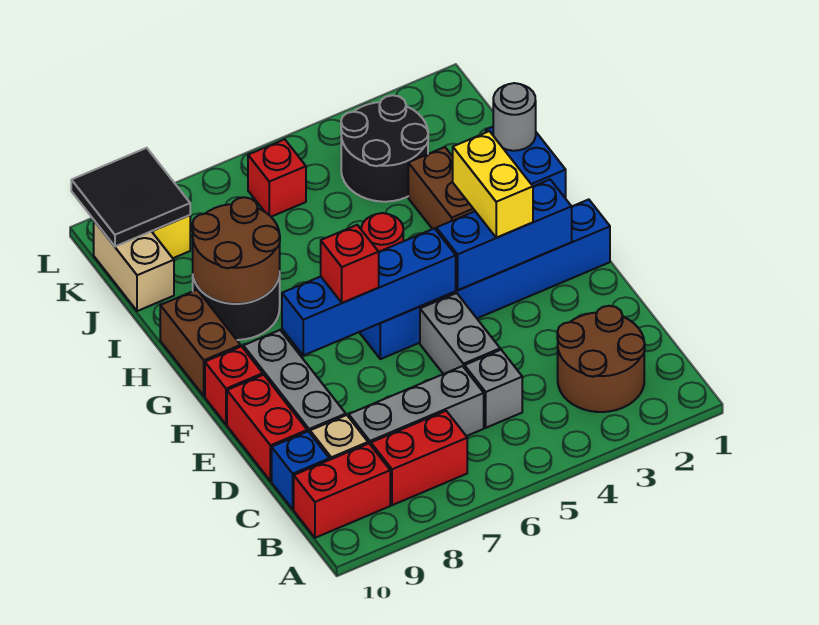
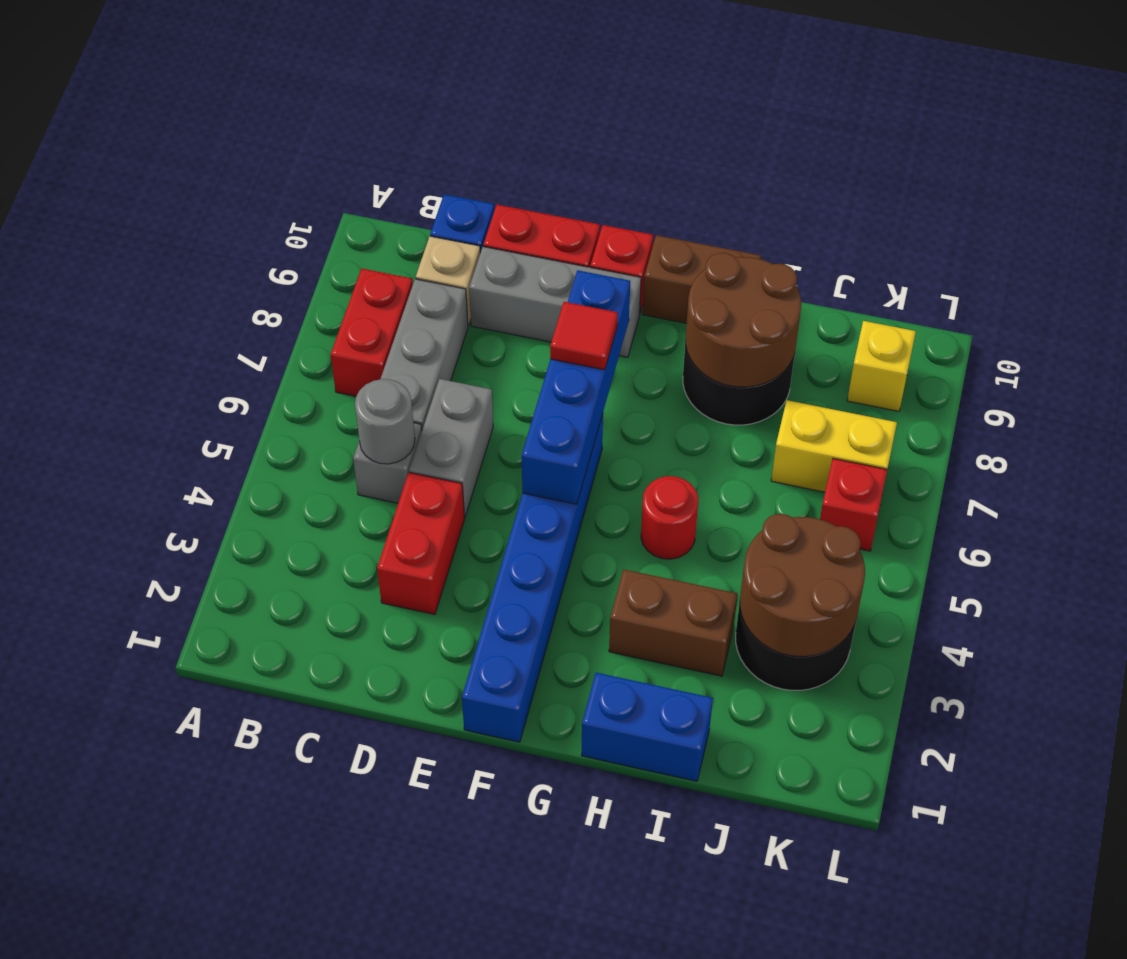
brown round brick B2:C3 level 1 -> brown round brick J3:K4 level 2
red brick B9:B10 level 1 -> red brick D3:D4 level 1
grey brick D5:E5 level 1 -> grey brick D5:D6 level 1
blue brick F2:F4 level 2 -> none
yellow brick F3:G3 level 3 -> yellow brick J7:K7 level 1
red brick F7 level 3 -> red tile F7 level 3
grey round brick I1 level 2 -> grey round brick C5 level 2
tan brick J10:K10 level 1 -> none
black tile K9:L10 level 2 -> none

